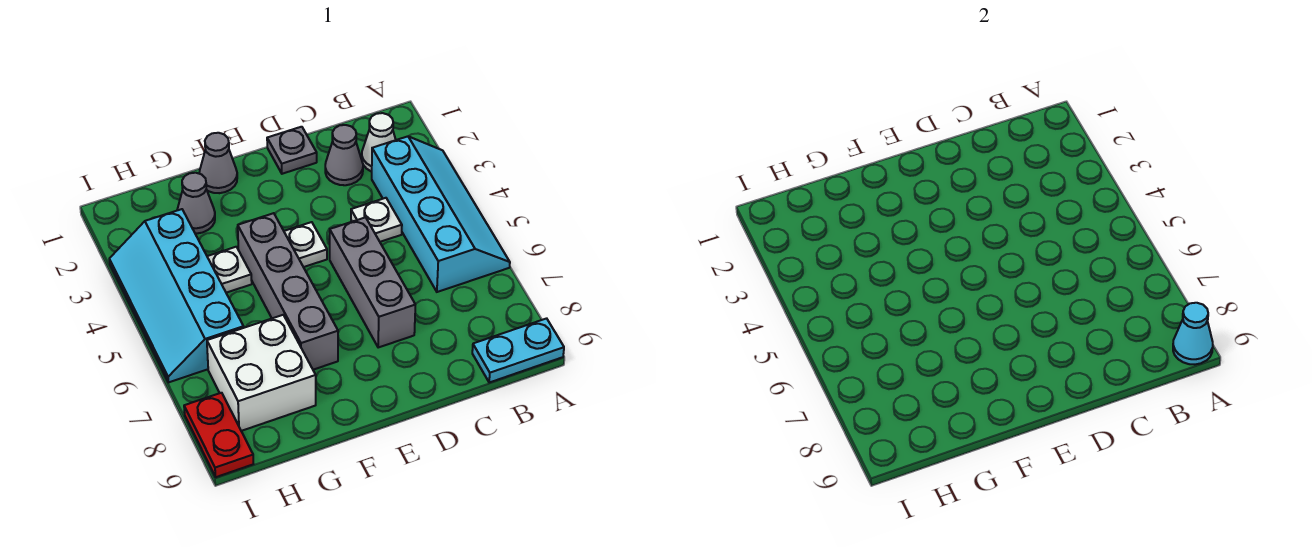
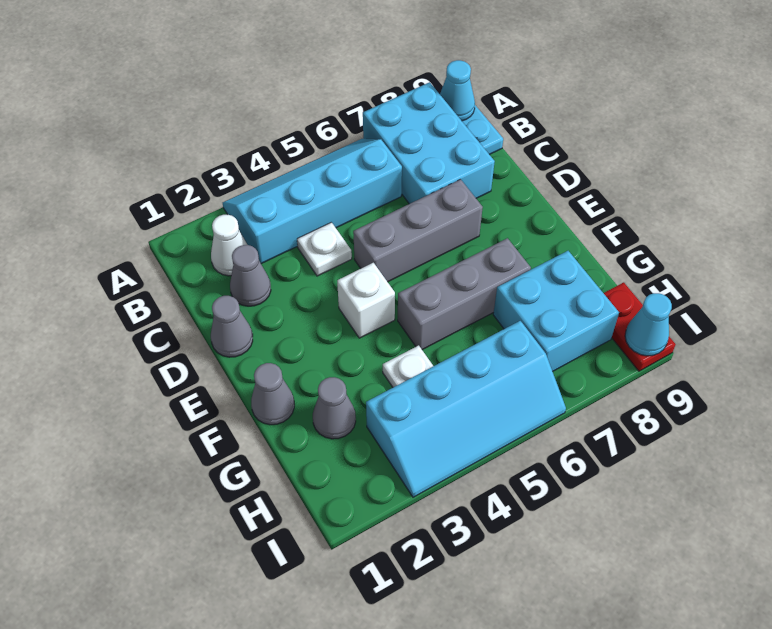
none -> cyan brick A7:C8 level 1
grey plate D1 level 1 -> grey cone D1 level 1
white plate E4 level 1 -> white brick E4 level 1
grey brick F4:F7 level 1 -> grey brick F5:F7 level 1
white brick G7:H8 level 1 -> cyan brick G7:H8 level 1
red plate I8:I9 level 1 -> red plate H9:I9 level 1
none -> cyan cone I9 level 2

